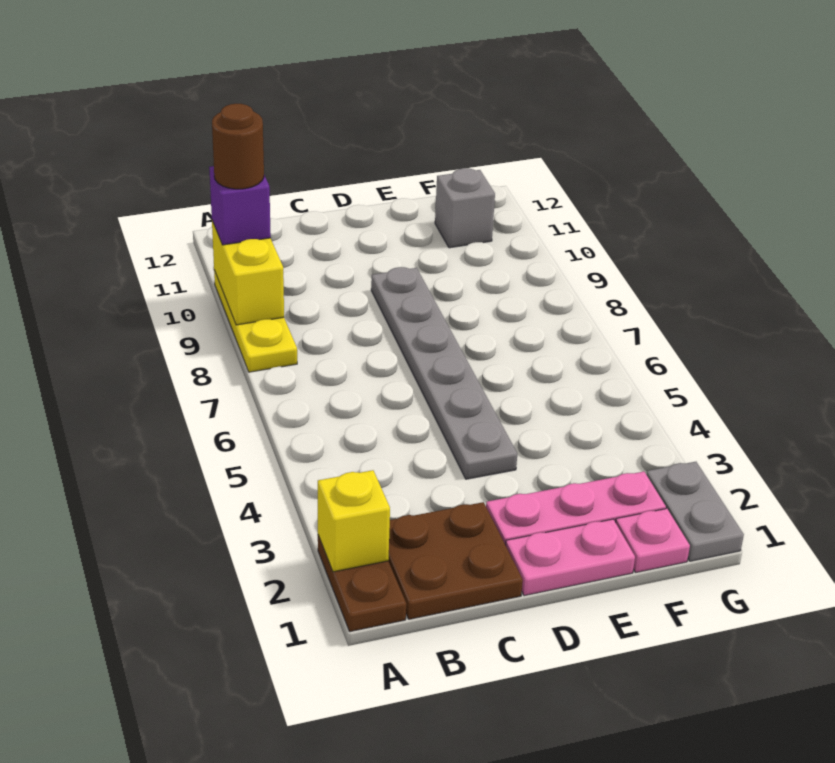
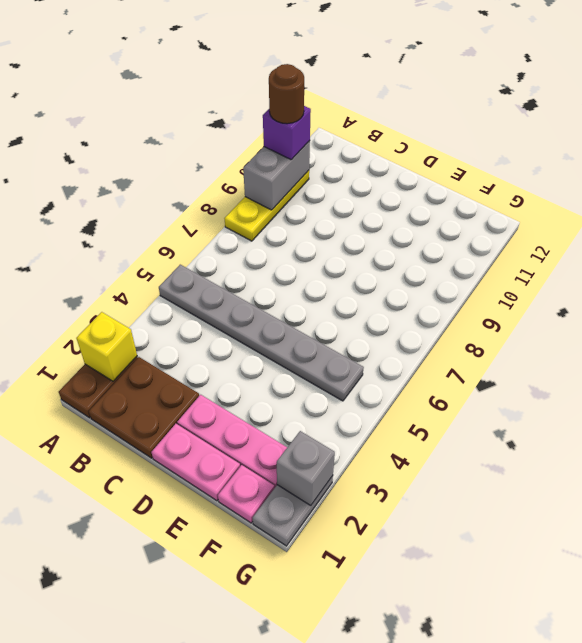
yellow brick A9:A10 level 2 -> grey brick A9:A10 level 2
grey plate D4:D9 level 1 -> grey plate A5:F5 level 1
grey brick F11 level 1 -> grey brick G2 level 2

